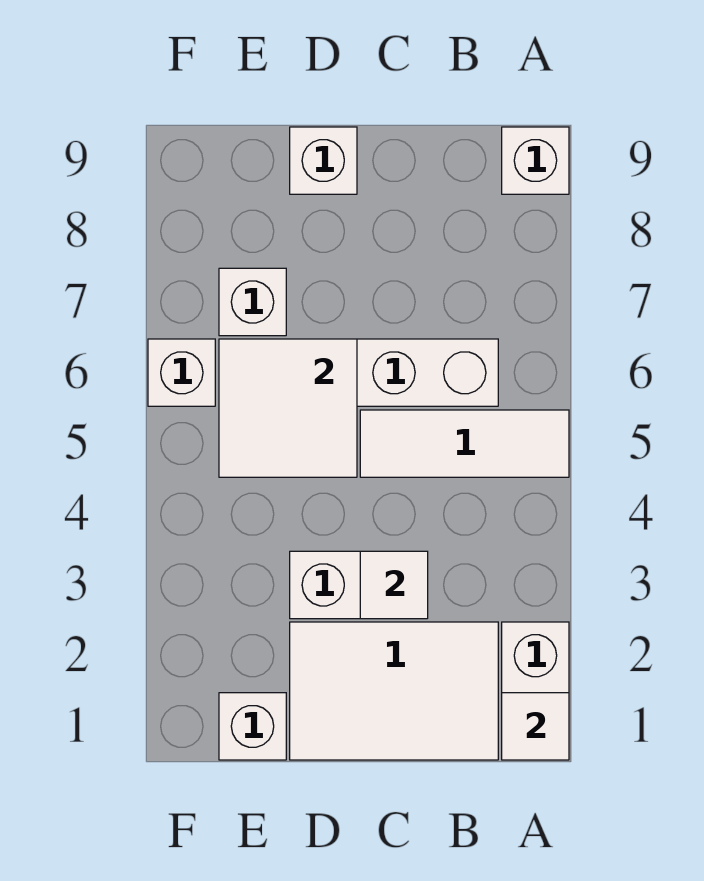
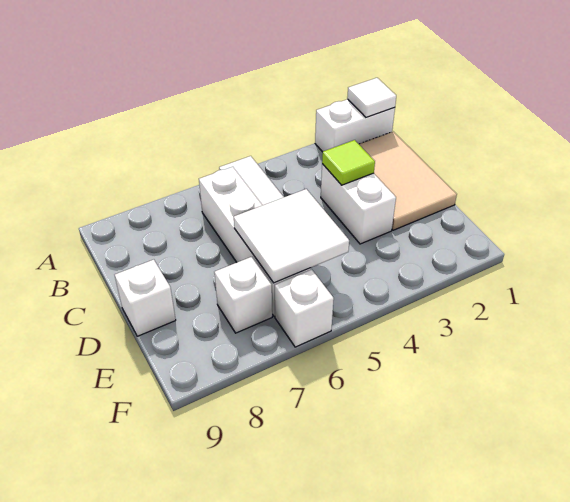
white brick A9 level 1 -> none
white tile B1:D2 level 1 -> tan tile B1:D2 level 1
white tile C3 level 2 -> lime tile C3 level 2
white brick E1 level 1 -> none

